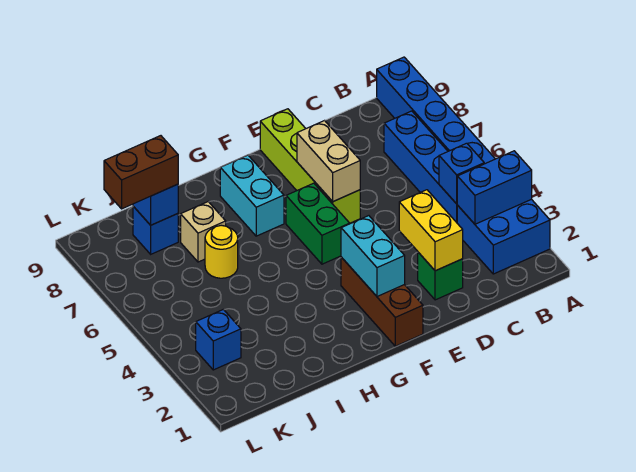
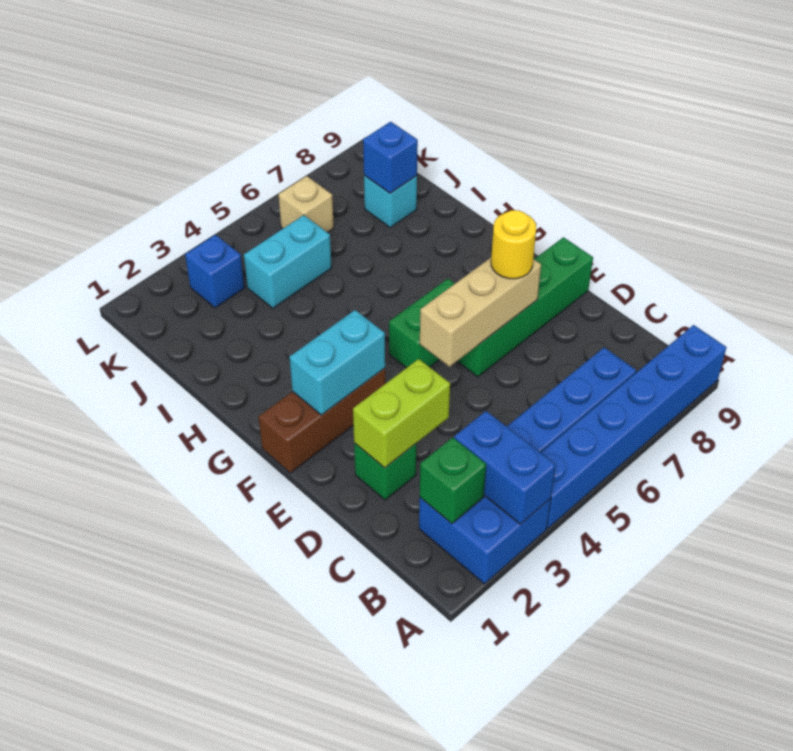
none -> green brick B2 level 2
blue brick B4 level 2 -> none
yellow brick D2:D3 level 2 -> lime brick D2:D3 level 2
lime brick E6:E9 level 1 -> green brick E6:E9 level 1
tan brick E6:E7 level 2 -> tan brick E5:E7 level 2
cyan brick G7:G8 level 1 -> cyan brick J4:J5 level 1
yellow round brick I6 level 1 -> yellow round brick E7 level 3
tan brick I7 level 1 -> tan brick K6 level 1
blue brick J8 level 1 -> cyan brick J8 level 1
brown brick J8:K8 level 3 -> none

